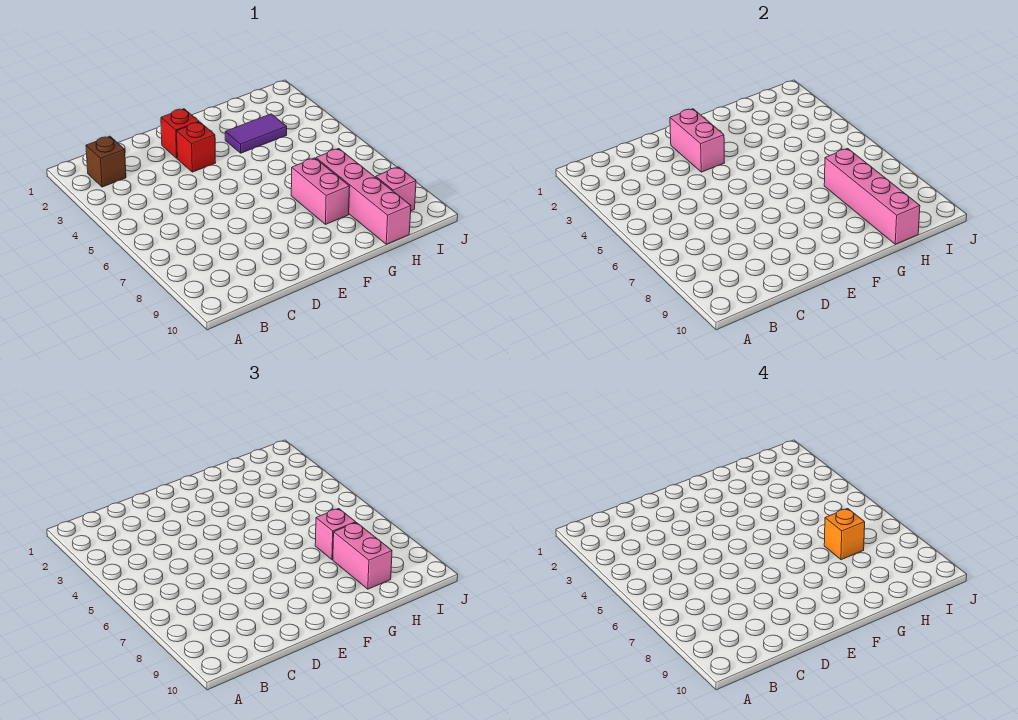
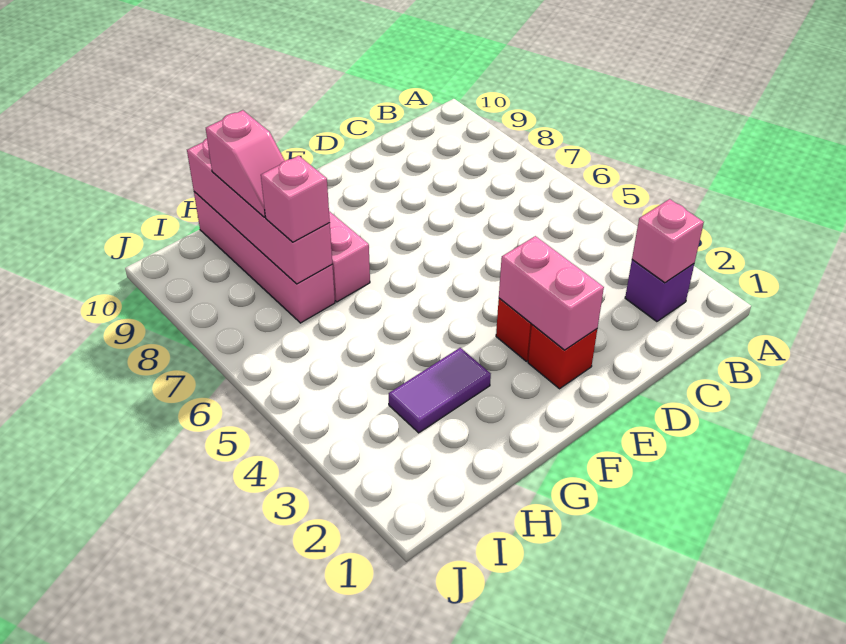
brown brick B2 level 1 -> purple brick B2 level 1
orange brick H7 level 4 -> none
pink brick H8:H9 level 3 -> pink slope H8:H9 level 3 top 9
pink brick I9 level 1 -> pink brick B2 level 2

